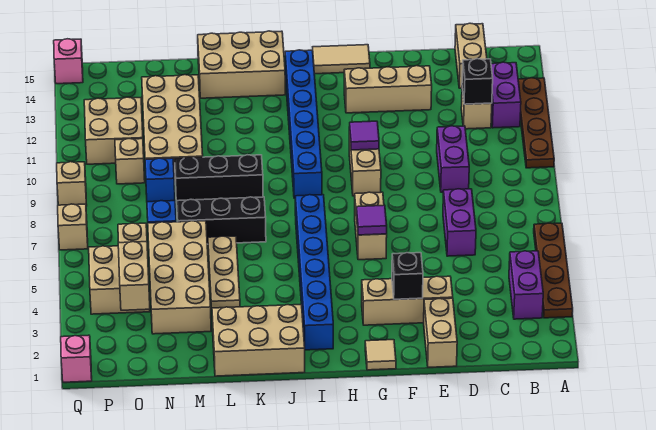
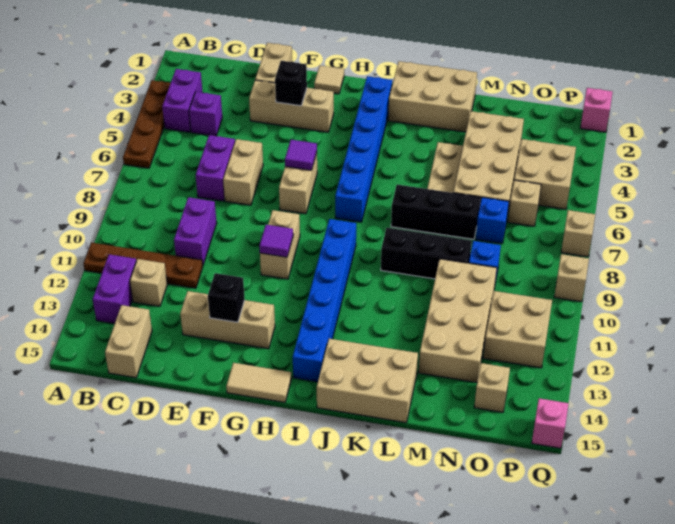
brown plate A10:A13 level 1 -> brown plate A11:D11 level 1
none -> purple brick C4 level 1
black brick C12 level 2 -> black brick F13 level 2
tan brick O3:O4 level 2 -> tan brick E6:E7 level 1
tan brick O10 level 1 -> tan brick O14 level 1

